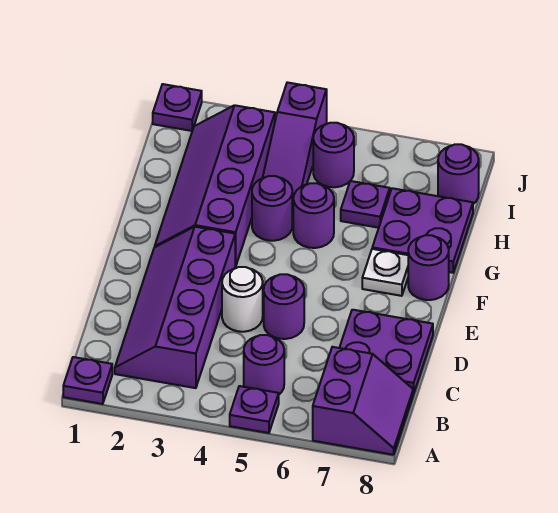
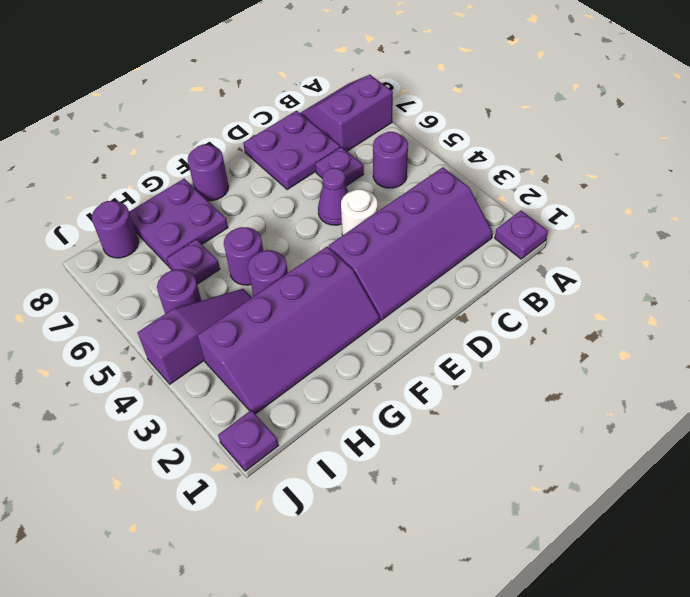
purple plate A5 level 1 -> purple plate C6 level 1
purple round brick D5 level 1 -> purple cone D5 level 1
white plate F7 level 1 -> none

